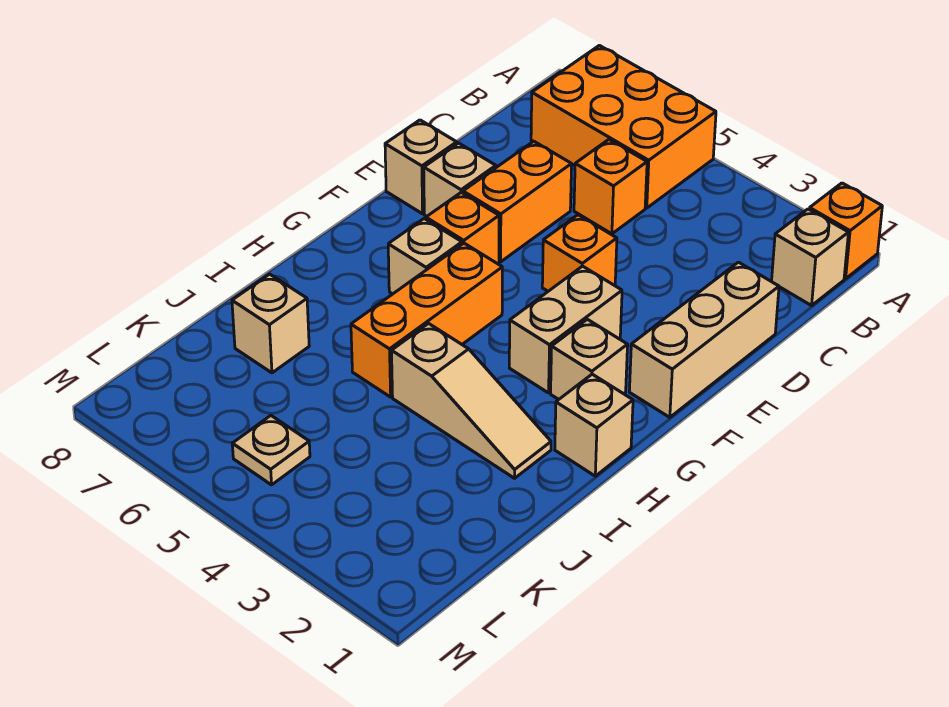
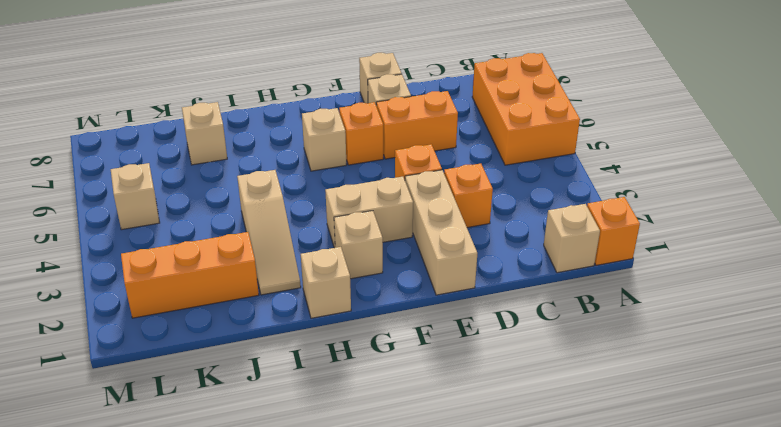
orange brick C5 level 1 -> orange brick D3 level 1
tan brick D1:F1 level 1 -> tan brick E1:E3 level 1
orange brick G5:I5 level 1 -> orange brick J2:L2 level 1
tan plate L5 level 1 -> tan brick L5 level 1

